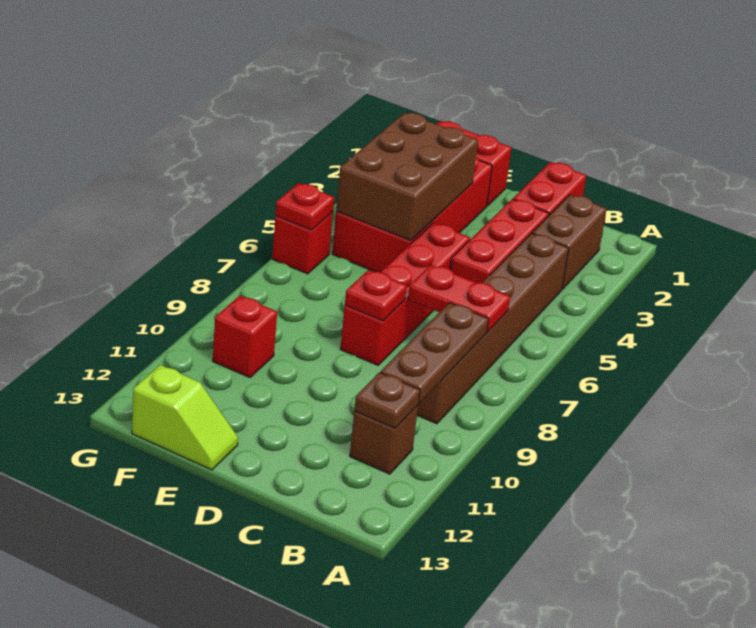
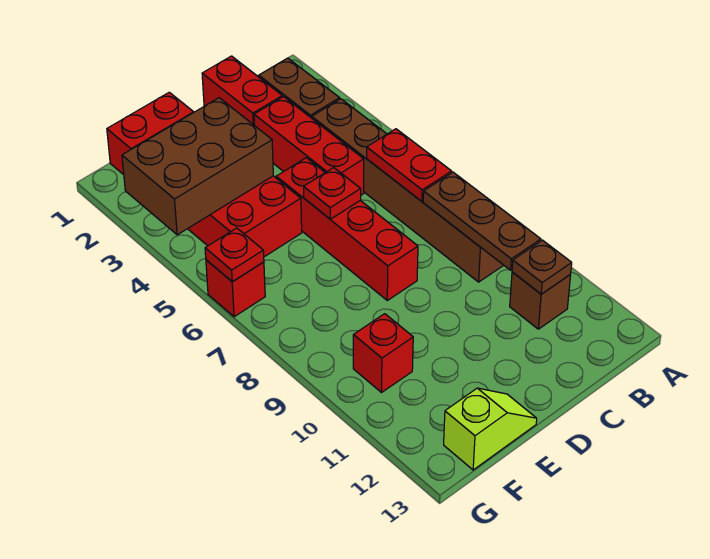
red plate B7:C7 level 2 -> red plate B6:B7 level 2
red plate D8 level 2 -> red plate D6 level 2
brown brick E3:F5 level 2 -> brown brick E3:G4 level 2

